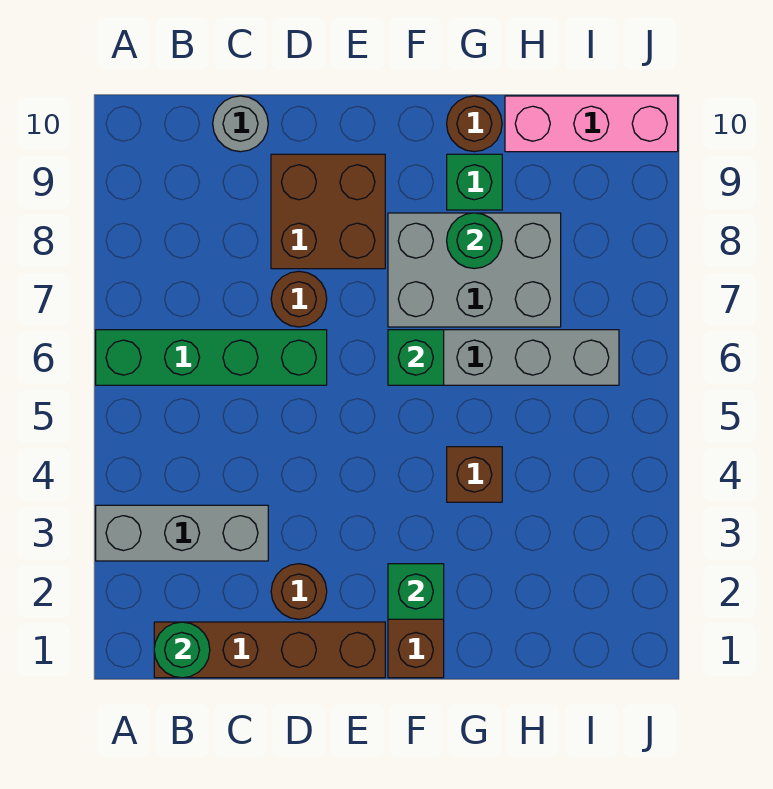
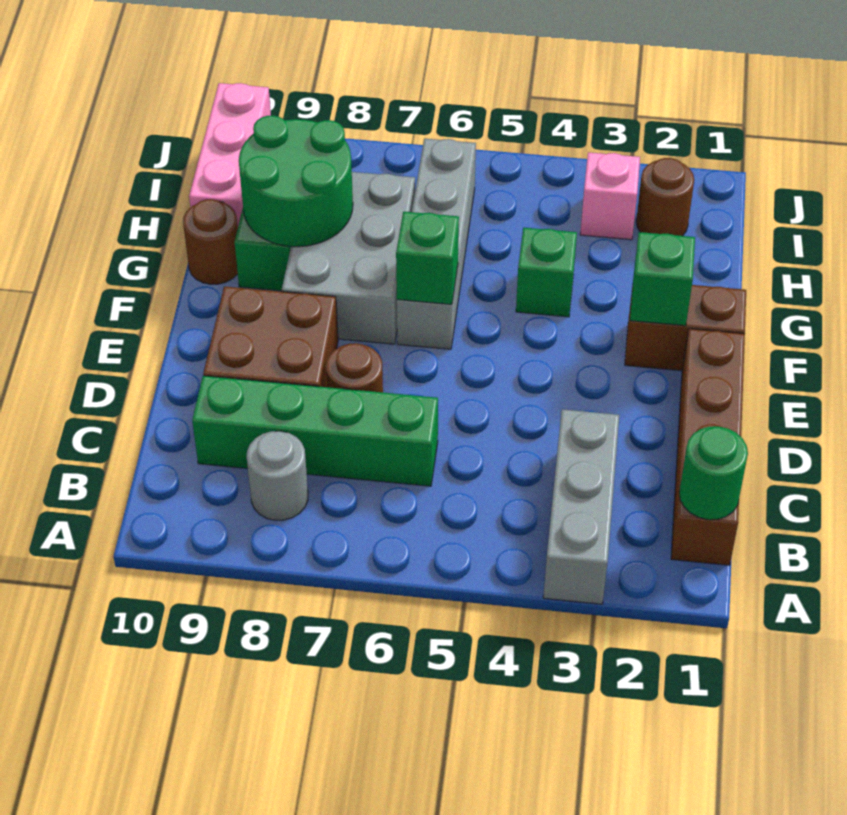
green brick A6:D6 level 1 -> green brick C6:C9 level 1
grey round brick C10 level 1 -> grey round brick B8 level 1
brown round brick D2 level 1 -> brown round brick I2 level 1
brown brick G4 level 1 -> green brick G4 level 1
green round brick G8 level 2 -> green round brick G8:H9 level 2
none -> pink brick I3 level 1

